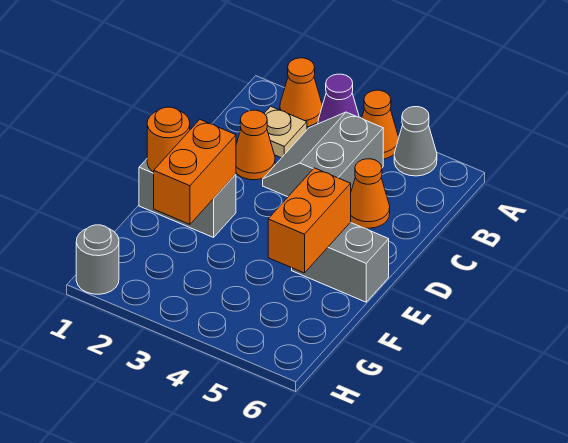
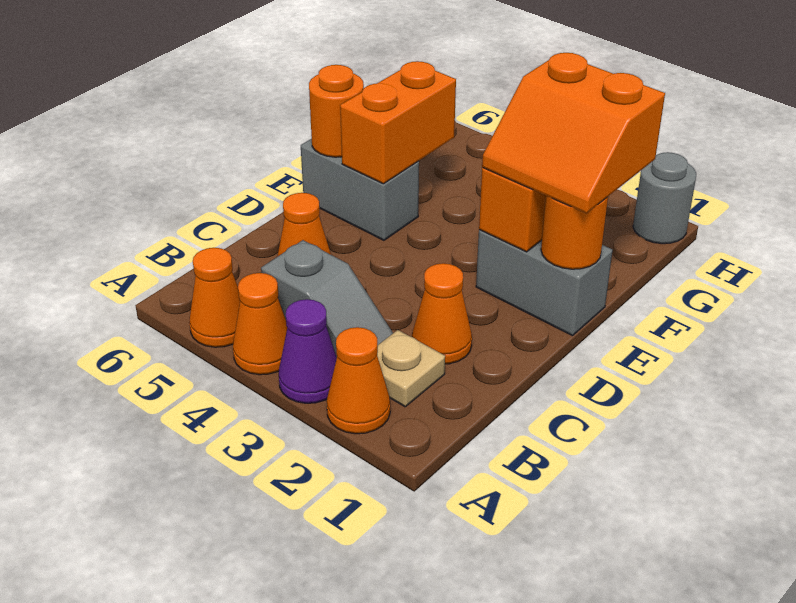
grey cone A5 level 1 -> orange cone A5 level 1
grey slope B3:C4 level 1 top 4 -> grey slope B3:B4 level 1 top 4
none -> orange slope E1:F2 level 3 top F
none -> orange round brick E6 level 2

